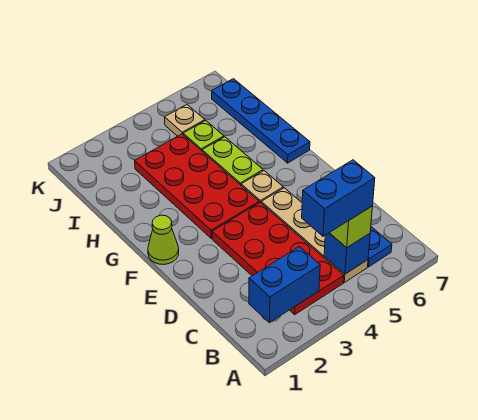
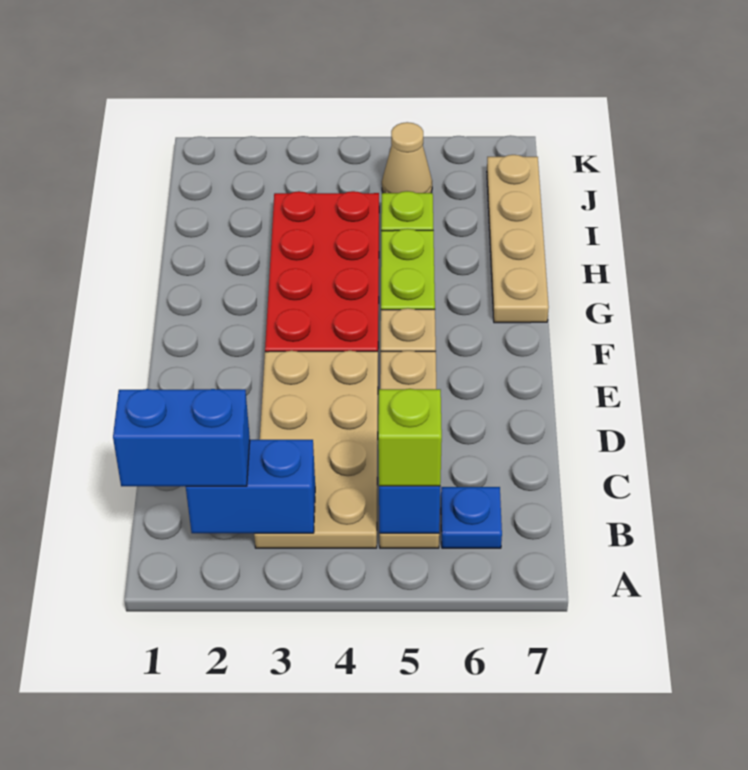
red plate B3:E4 level 1 -> tan plate B3:E4 level 1
blue brick B4:B5 level 4 -> blue brick B1:B2 level 3
lime cone F1 level 1 -> none
blue plate G7:J7 level 1 -> tan plate G7:J7 level 1
tan plate J5 level 1 -> tan cone J5 level 1

